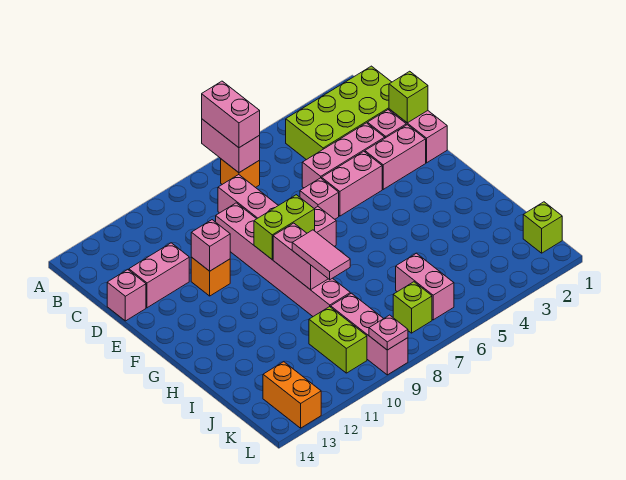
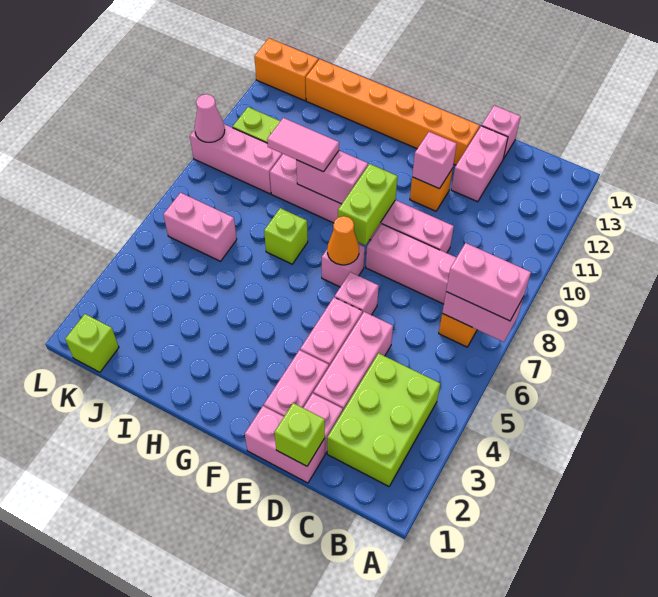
lime brick B1:C4 level 1 -> lime brick B2:C4 level 1
none -> orange brick E13:J13 level 1
none -> orange cone F7 level 2
lime brick K7 level 1 -> lime brick H7 level 1
pink plate L9 level 2 -> pink cone L9 level 2

